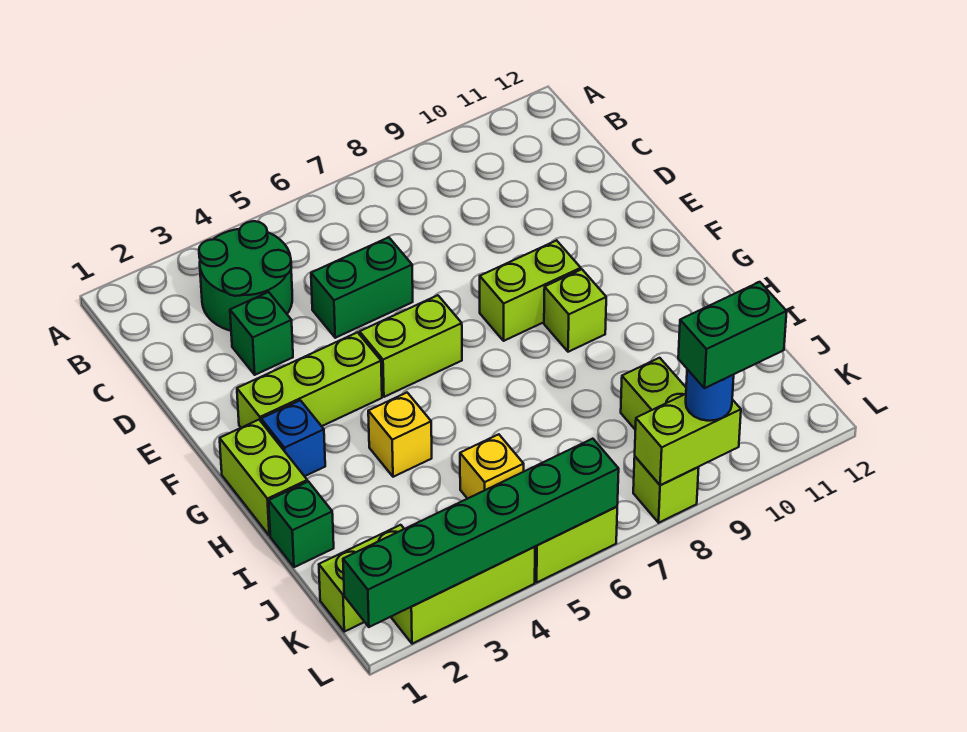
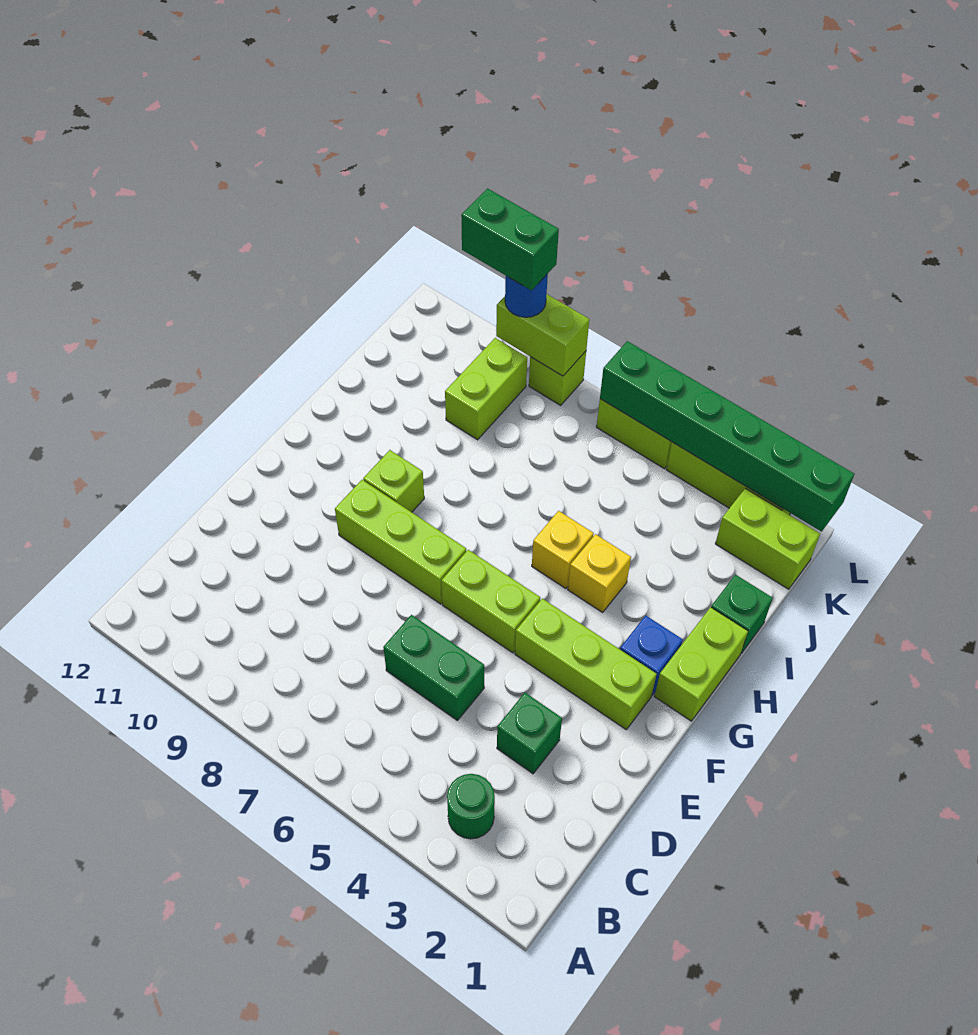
green round brick B3:C4 level 1 -> green round brick B3 level 1
lime brick F8:F9 level 1 -> lime brick F7:F9 level 1
yellow brick J5 level 1 -> yellow brick H5 level 1

